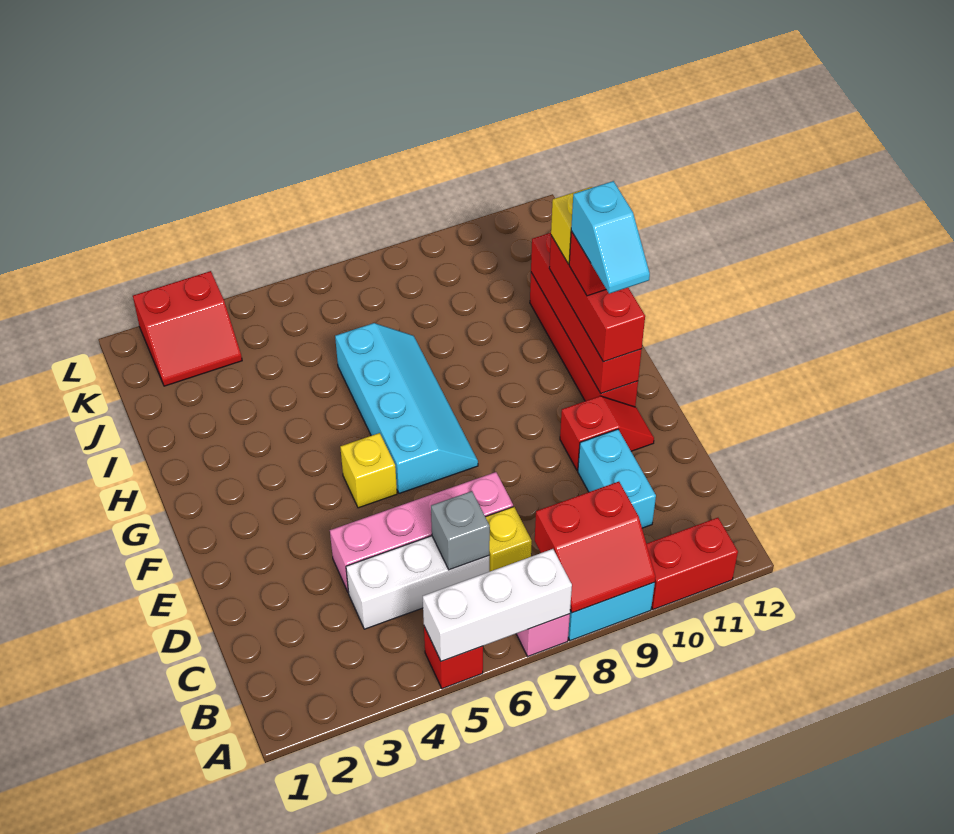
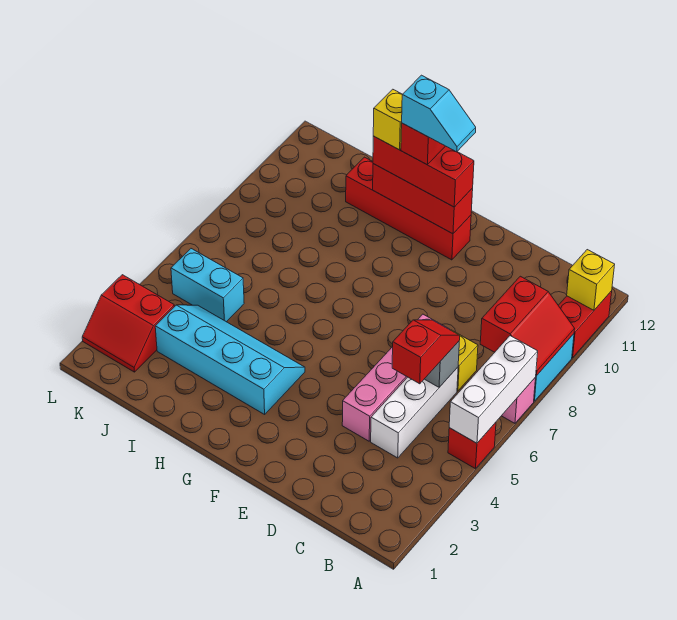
cyan brick C10:D10 level 1 -> cyan brick J5:K5 level 1
red slope E10:E11 level 1 top 10 -> red slope C5:C6 level 3 top 5
yellow brick F5 level 1 -> yellow brick A11 level 2
cyan slope F6:I7 level 1 top 6 -> cyan slope G3:J4 level 1 top 3
red brick F11:I11 level 2 -> red brick F11:H11 level 2
red slope K2:L3 level 1 top L -> red slope K2:L3 level 1 top 3

